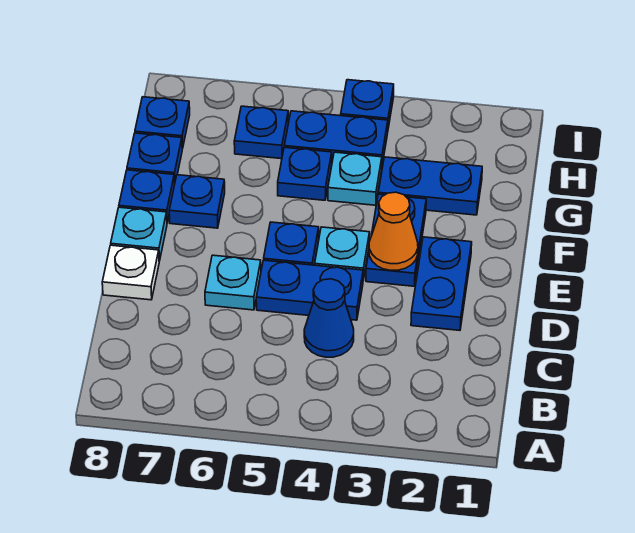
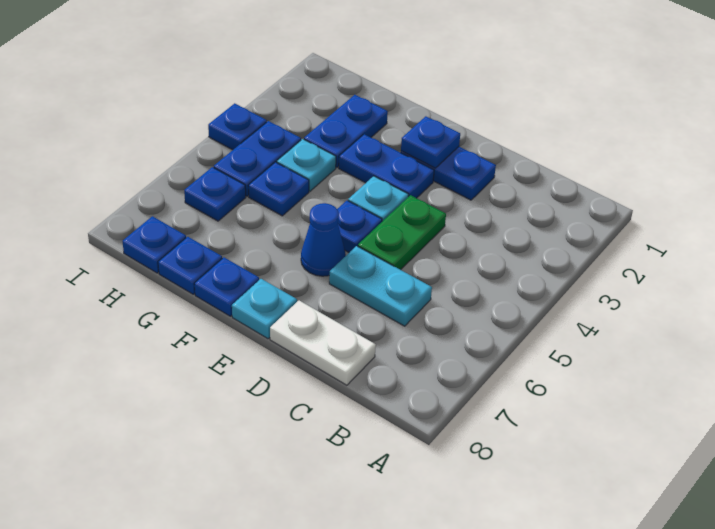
blue cone C4 level 1 -> blue cone E6 level 1
blue plate D4:D5 level 1 -> green plate D4:D5 level 1
cyan plate D6 level 1 -> cyan plate C6:D6 level 1
white plate D8 level 1 -> white plate C8:D8 level 1
orange cone E3 level 2 -> none
blue plate F7 level 1 -> blue plate E2 level 2

